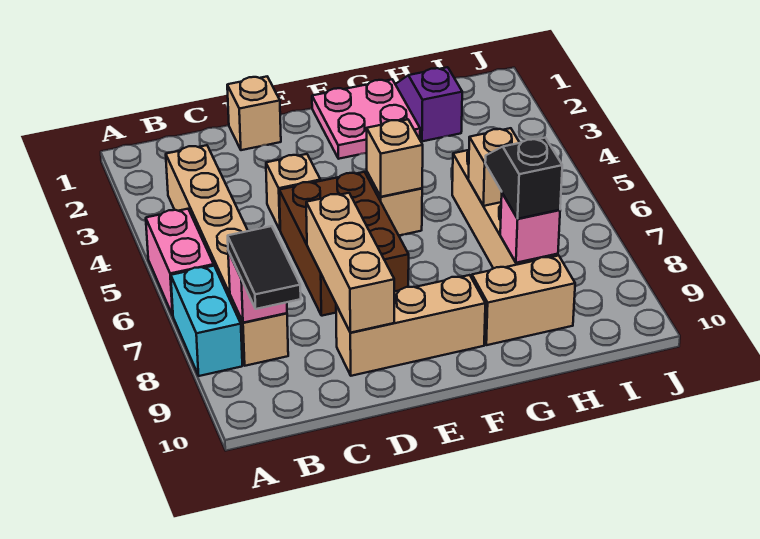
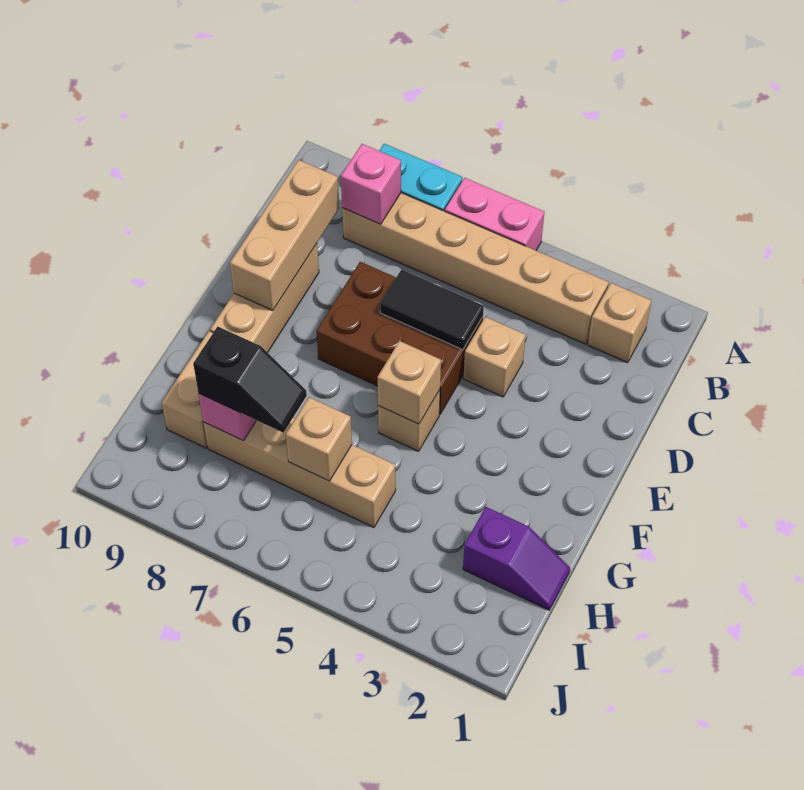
black tile B8:B9 level 3 -> black tile D5:D6 level 2
tan brick D1 level 1 -> tan brick B2 level 1
tan brick D7:D9 level 2 -> tan brick C9:E9 level 2
pink plate F1:G2 level 1 -> none

